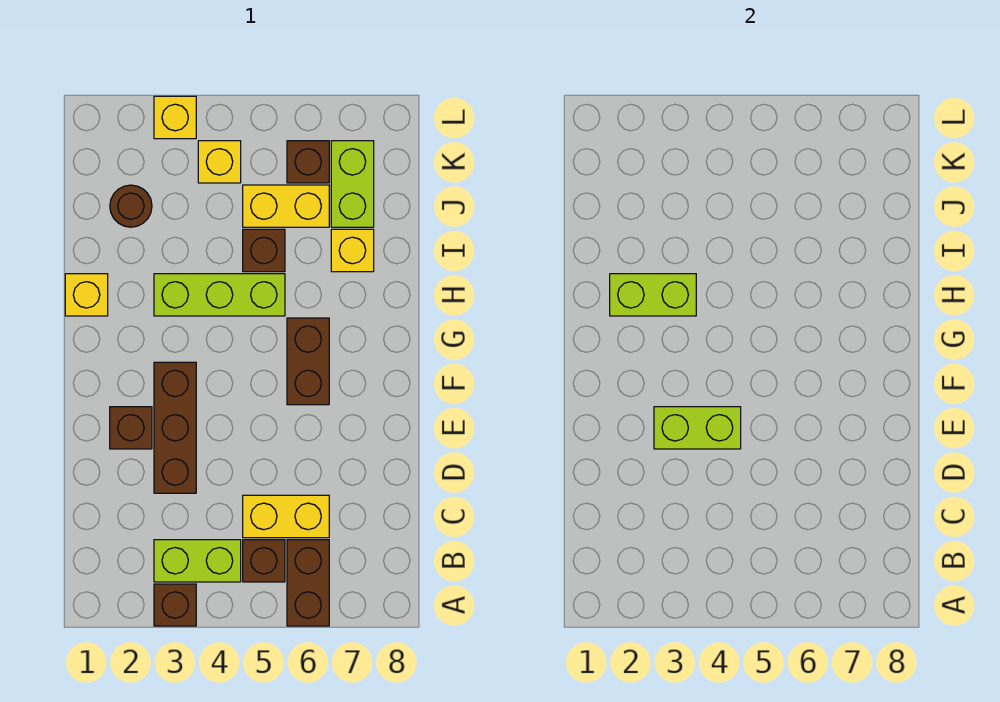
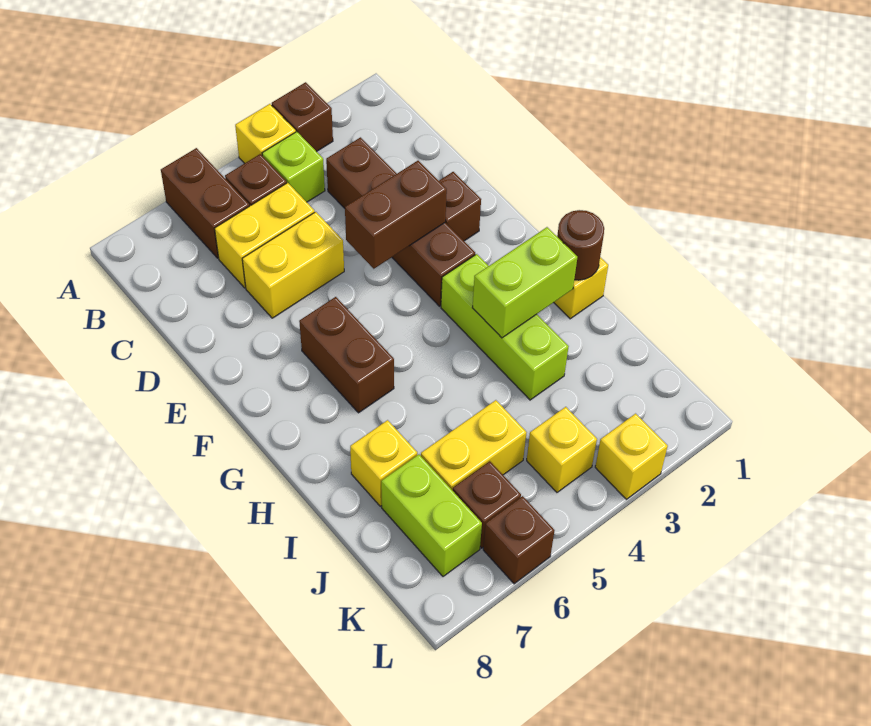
none -> yellow brick A4 level 1
lime brick B3:B4 level 1 -> lime brick B4 level 1
brown brick D3:F3 level 1 -> brown brick C3:F3 level 1
none -> yellow brick D5:D6 level 1
lime brick E3:E4 level 2 -> brown brick E3:E4 level 2
lime brick H3:H5 level 1 -> lime brick G3:I3 level 1
brown brick I5 level 1 -> brown brick L6 level 1
brown round brick J2 level 1 -> brown round brick H1 level 2

